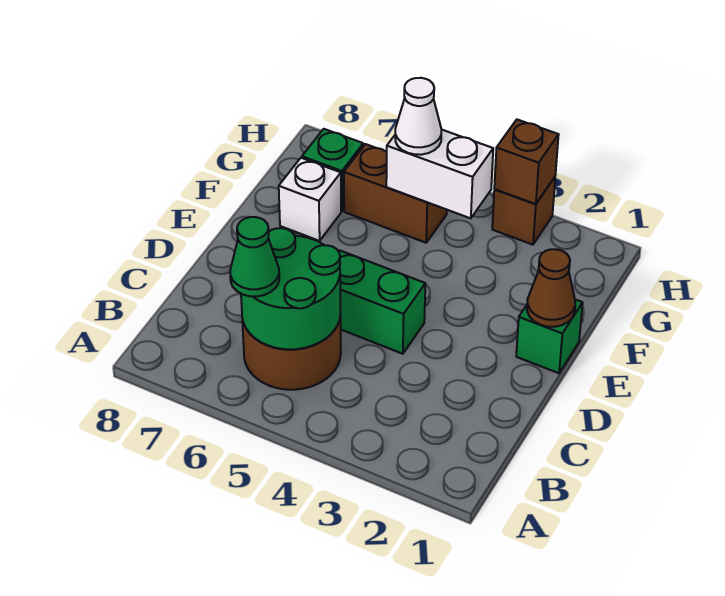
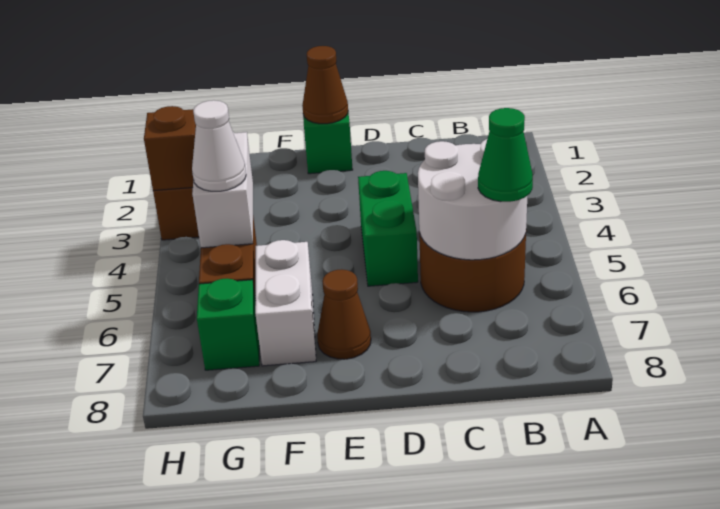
green round brick B5:C6 level 2 -> white round brick B5:C6 level 2
none -> brown cone E7 level 1
white brick F7 level 1 -> white brick F6:F7 level 1

